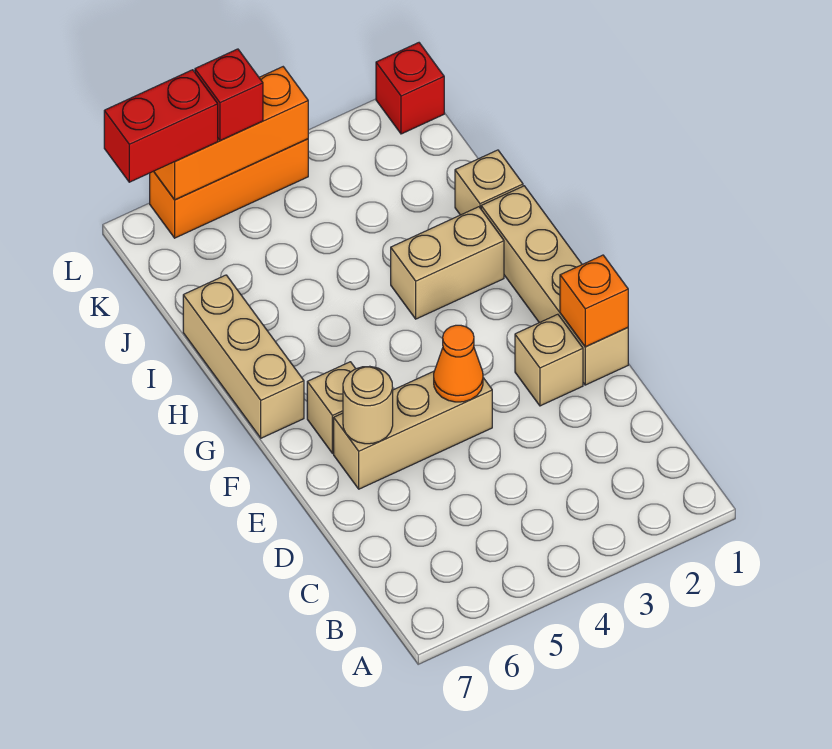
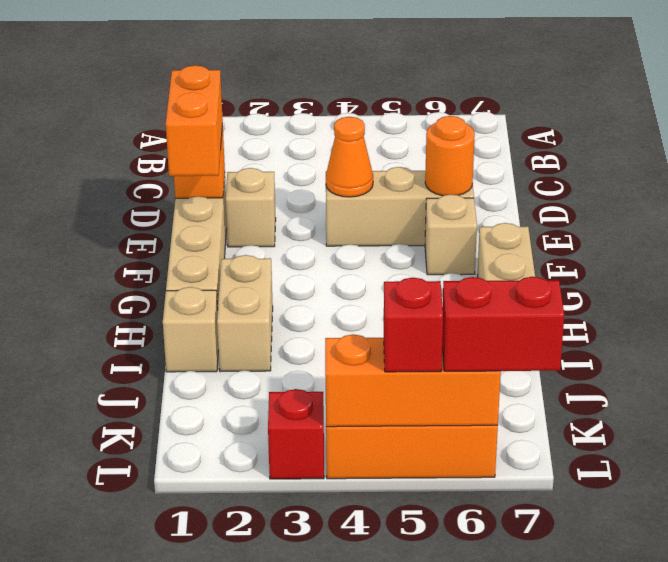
none -> orange brick E1:F1 level 3
tan round brick E6 level 2 -> orange round brick E6 level 2
tan brick H2:H3 level 1 -> tan brick H2:I2 level 1
red brick L1 level 1 -> red brick L3 level 1

